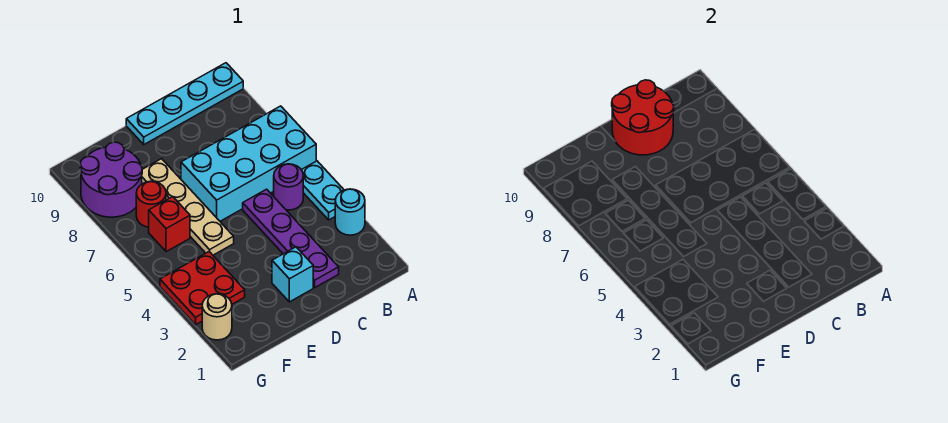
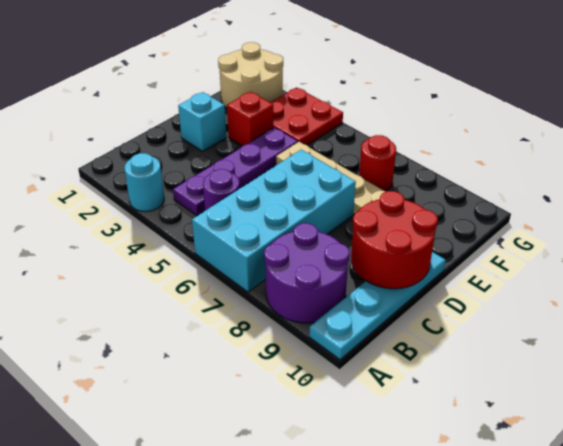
cyan plate A4:A5 level 1 -> none
purple plate C2:C5 level 1 -> purple plate B4:E4 level 1
red brick F6 level 1 -> red brick E3 level 1
purple round brick F8:G9 level 1 -> purple round brick A8:B9 level 1
tan round brick G2 level 1 -> tan round brick F1:G2 level 1

